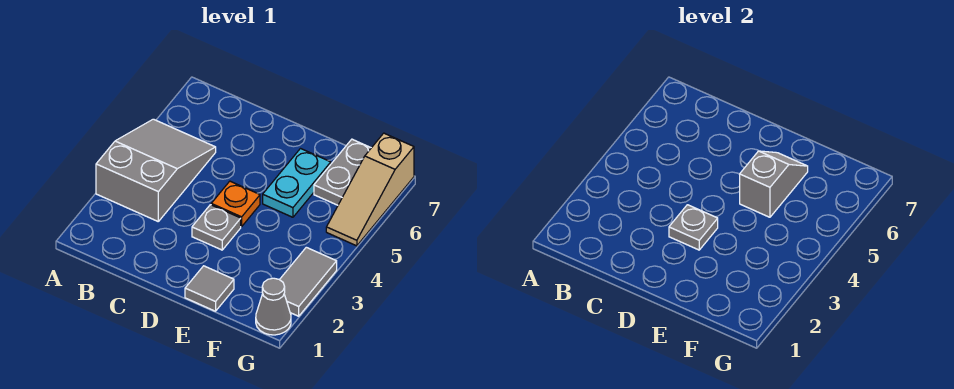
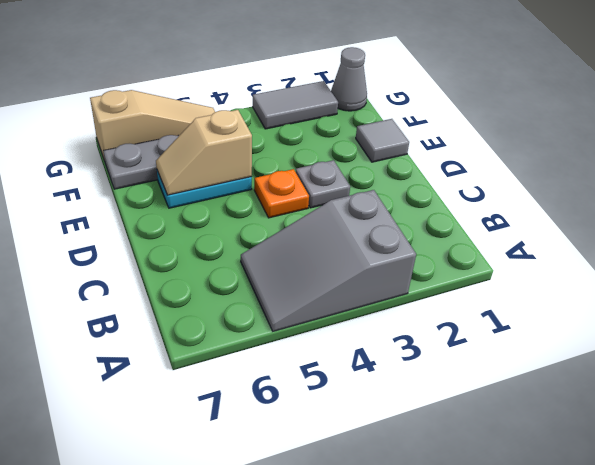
grey plate D3 level 2 -> none
grey slope E5:E6 level 2 top 5 -> tan slope E5:E6 level 2 top 5

